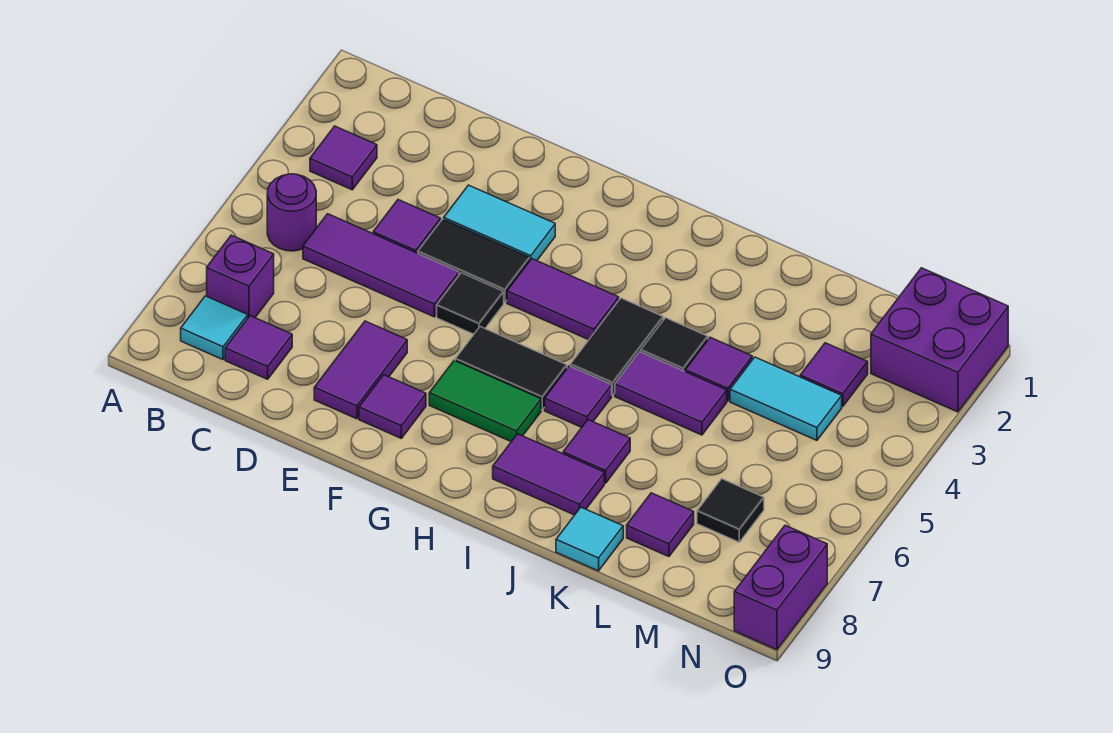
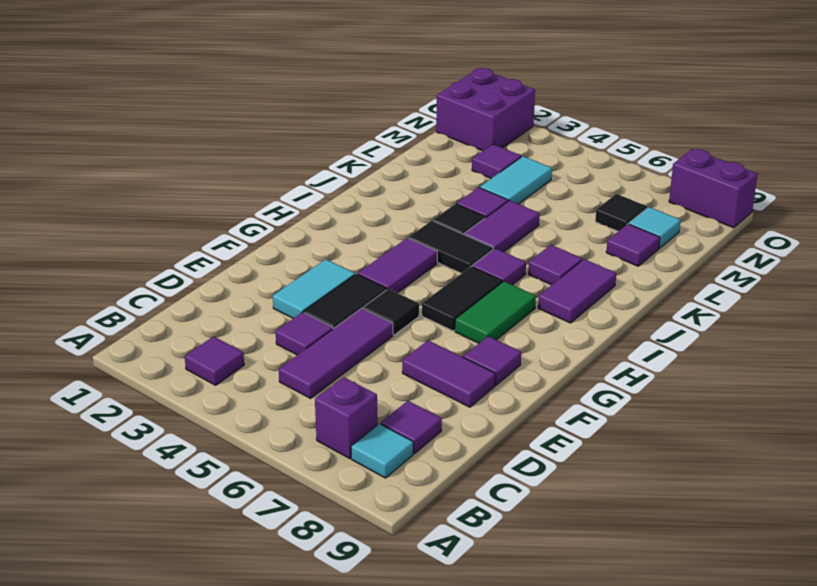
purple round brick B5 level 1 -> none
cyan tile K9 level 1 -> cyan tile M8 level 1

